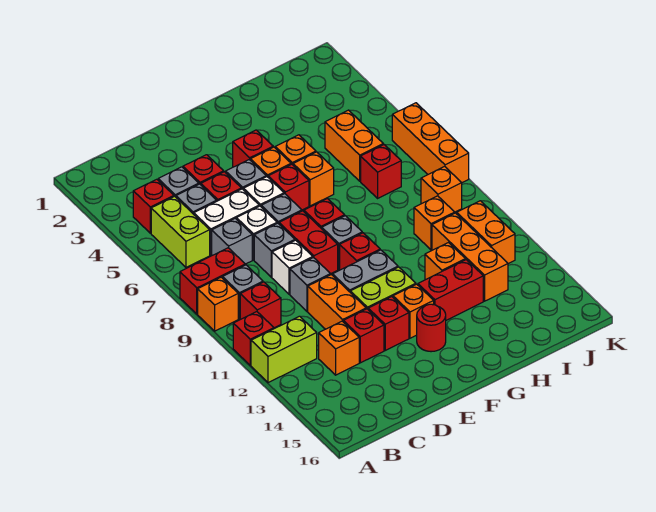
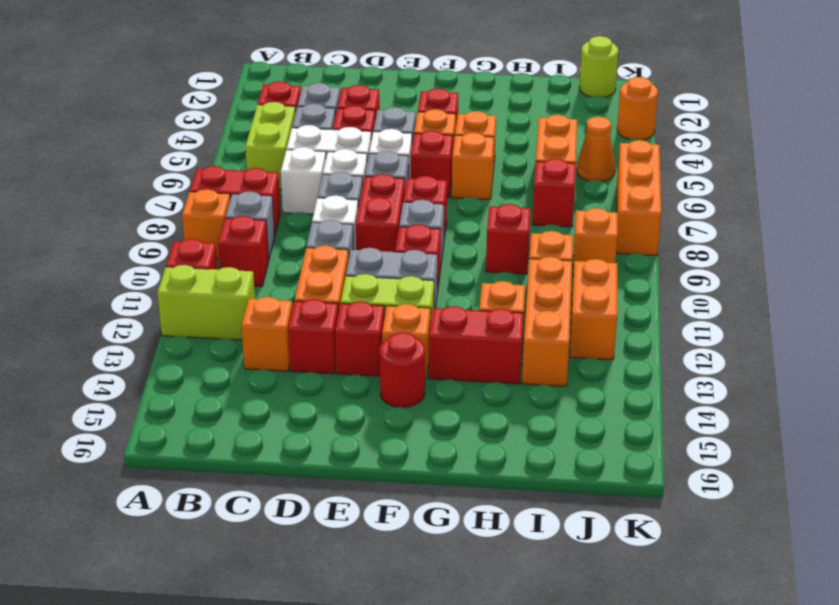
grey brick C7 level 1 -> white brick C7 level 1
none -> red brick H9 level 1
none -> lime round brick J1 level 1
none -> orange cone J5 level 1
none -> orange round brick K3 level 1

